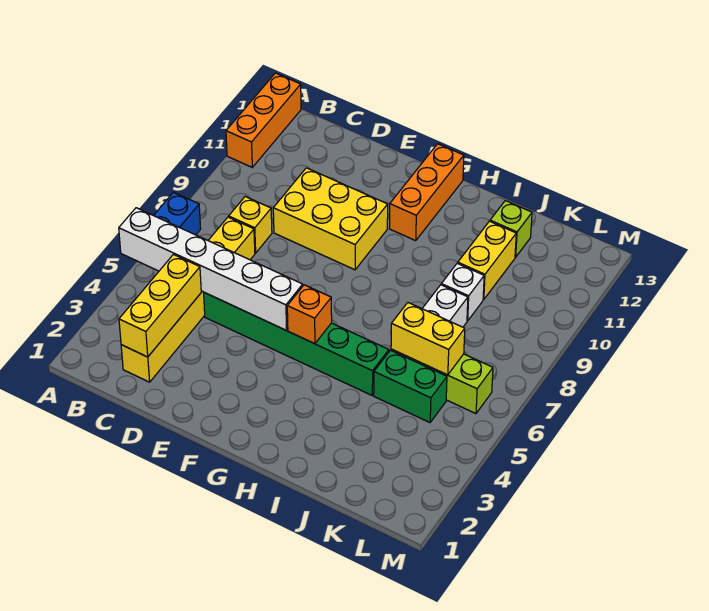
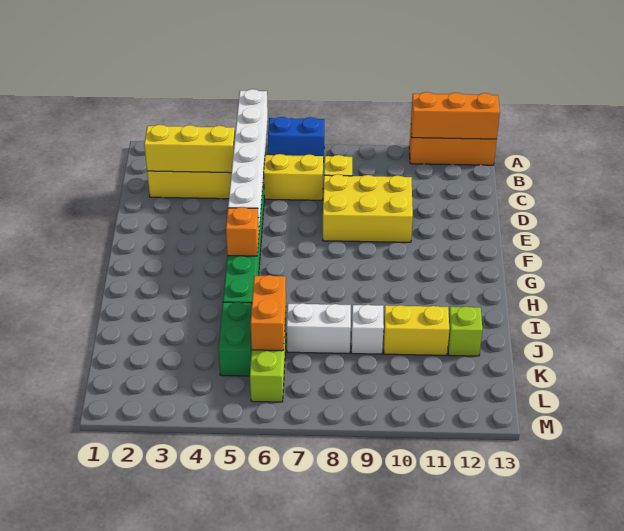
yellow brick D9:F10 level 1 -> yellow brick D8:E10 level 1
orange brick G11:G13 level 1 -> orange brick A11:A13 level 2
yellow brick J6:K6 level 2 -> orange brick J6:K6 level 2

